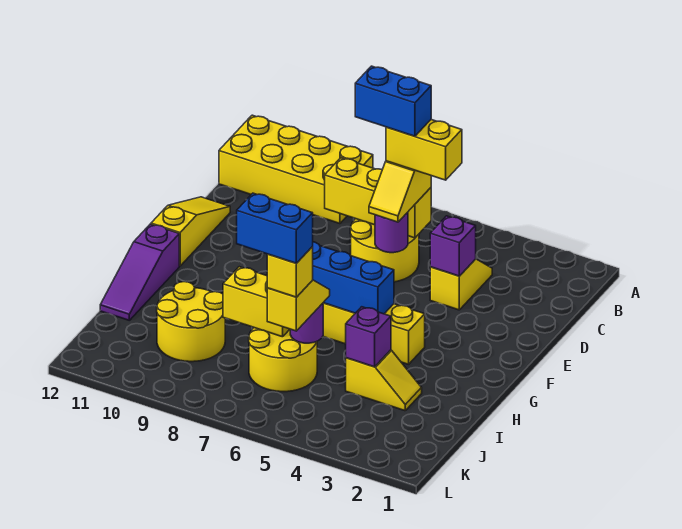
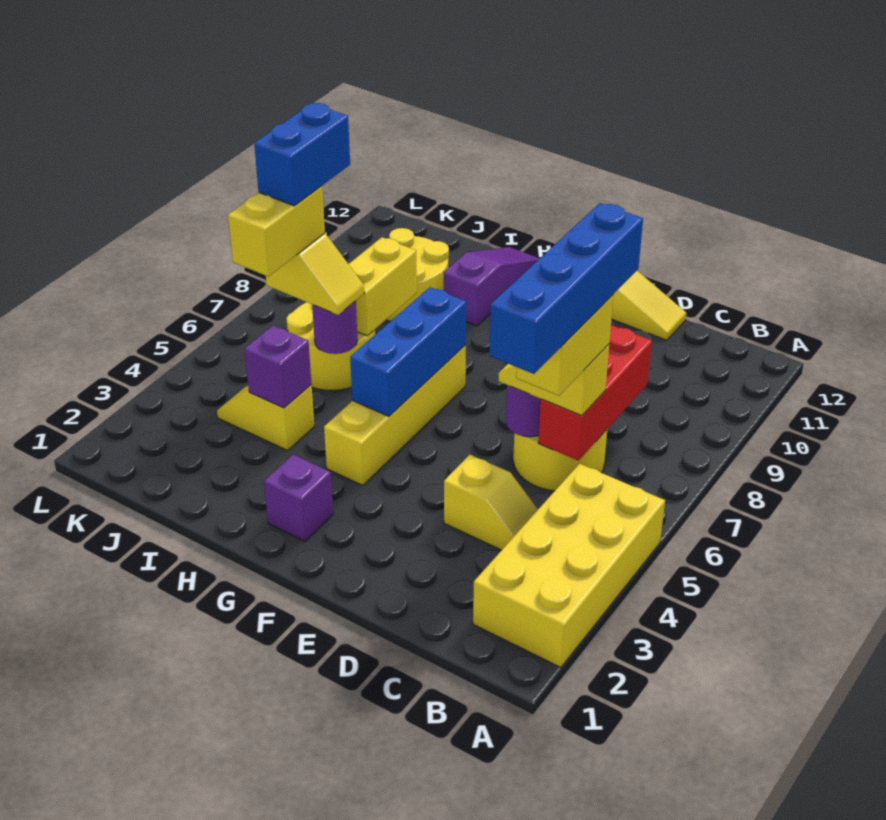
yellow brick A9:B12 level 1 -> yellow brick A2:B5 level 1
yellow brick C6:C8 level 2 -> red brick C6:C8 level 2
blue brick C6:C7 level 5 -> blue brick C4:C7 level 5
purple brick D4 level 2 -> purple brick G2 level 1
purple slope G12:I12 level 1 top G -> purple slope H10:H12 level 1 top 10
yellow slope I3:I4 level 1 top 4 -> yellow slope I4:J4 level 1 top I
yellow brick J6 level 4 -> yellow brick J5:J6 level 4

